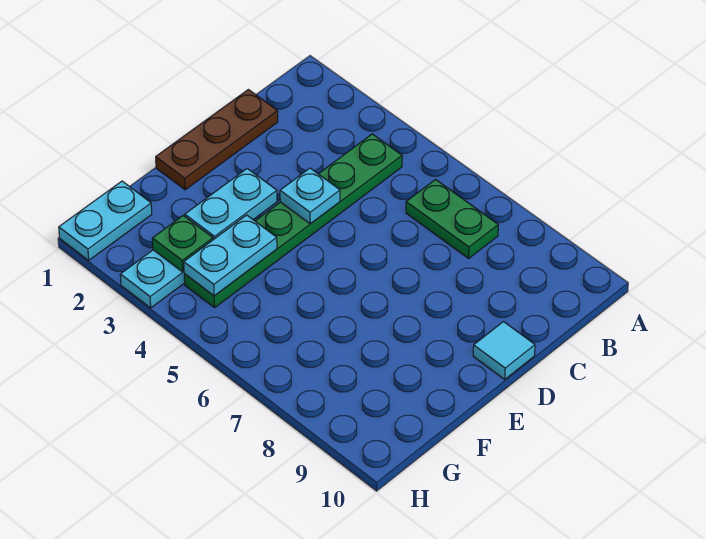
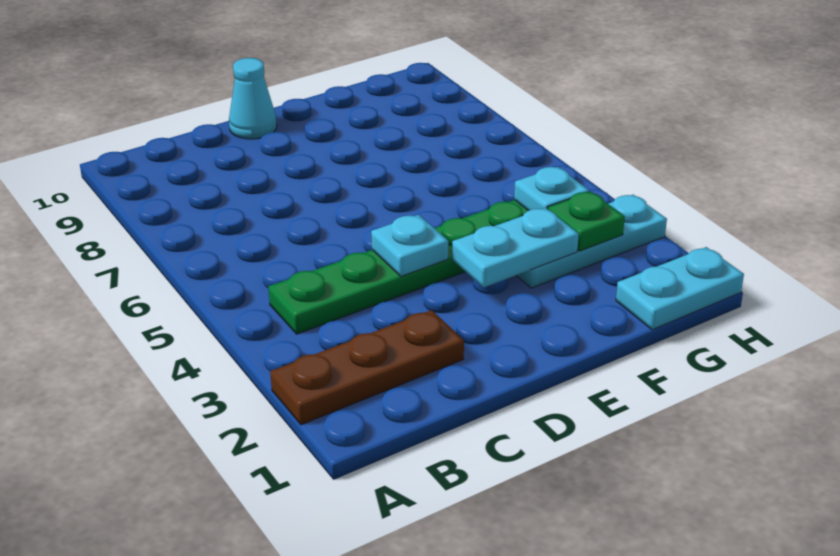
green plate B6:B7 level 1 -> none
brown plate C1:E1 level 1 -> brown plate A2:C2 level 1
cyan tile D10 level 1 -> cyan cone D10 level 1
cyan plate F4:G4 level 2 -> cyan plate G4 level 2

